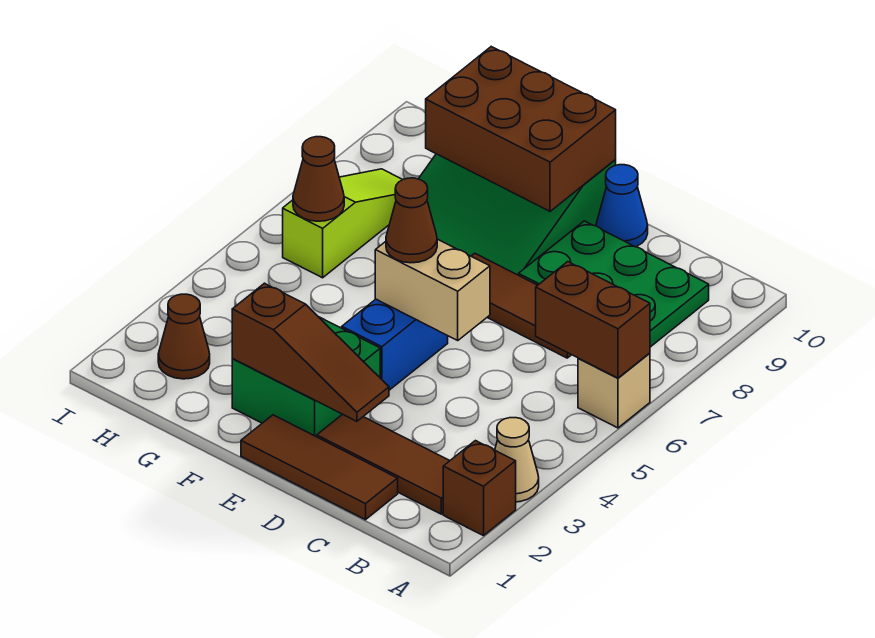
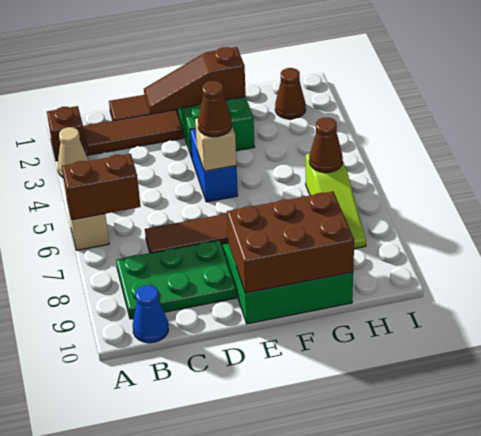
tan brick D5:E5 level 2 -> tan brick E5 level 2
blue cone D10 level 1 -> blue cone B10 level 1

